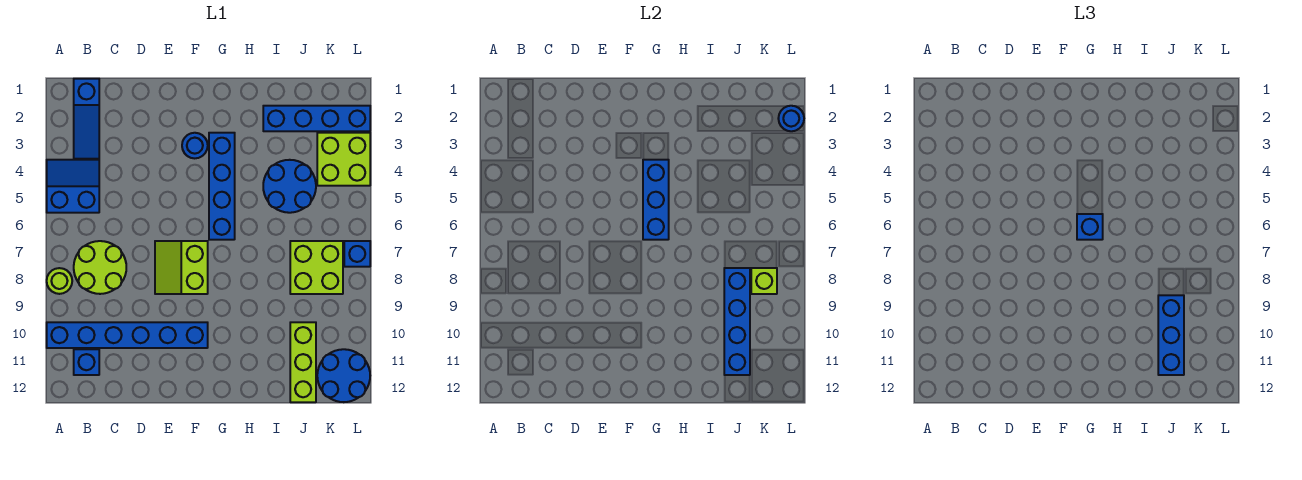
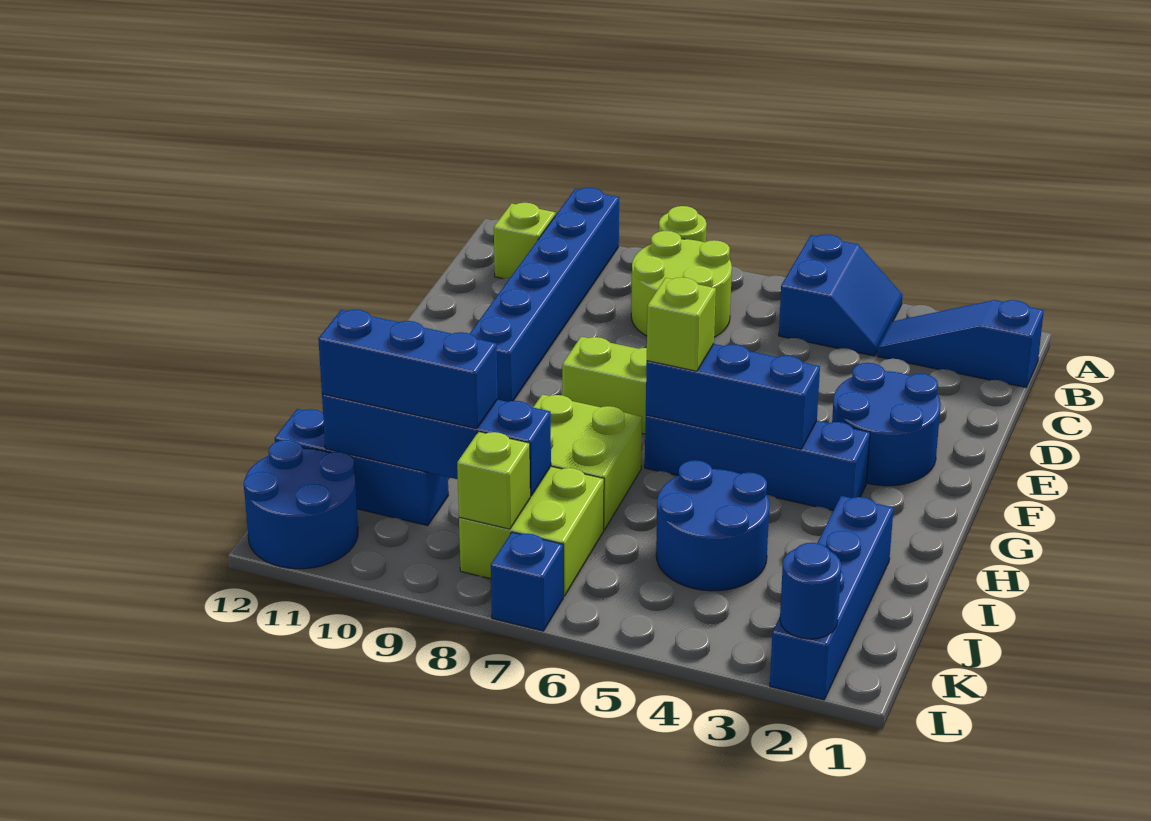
blue brick B11 level 1 -> lime brick B11 level 1
blue round brick F3 level 1 -> blue round brick E2:F3 level 1
blue brick G6 level 3 -> lime brick G6 level 3
lime brick J10:J12 level 1 -> blue brick J10:J12 level 1
lime brick K3:L4 level 1 -> lime brick H7:I8 level 1

